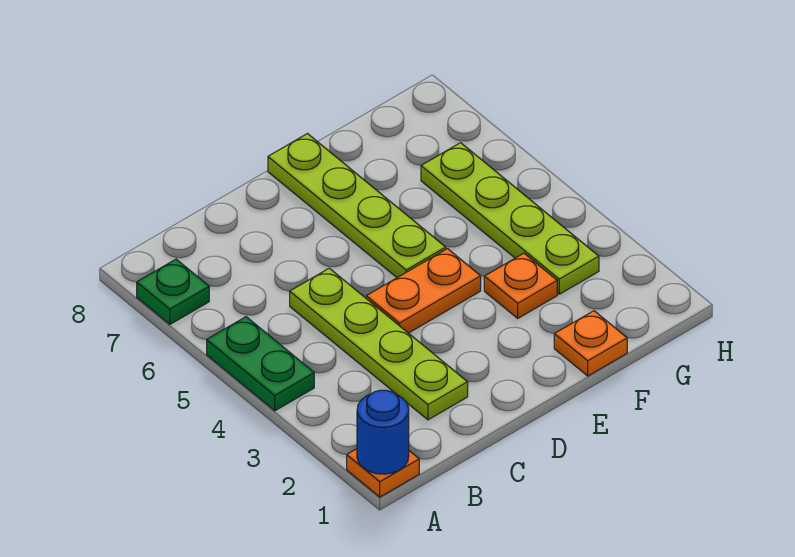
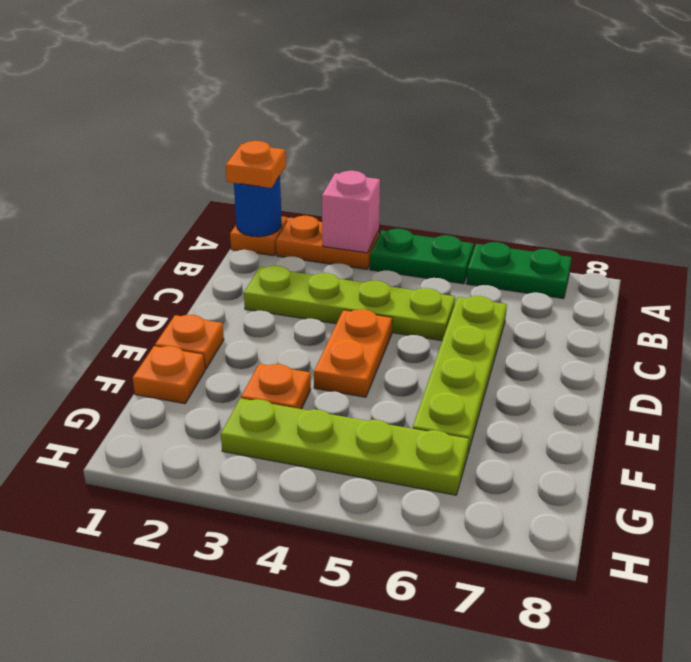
none -> orange plate A1 level 3
none -> orange plate A2:A3 level 1
none -> pink brick A3 level 2
green plate A7 level 1 -> green plate A6:A7 level 1
none -> orange plate E1 level 1
lime plate E5:E8 level 1 -> lime plate C6:F6 level 1

